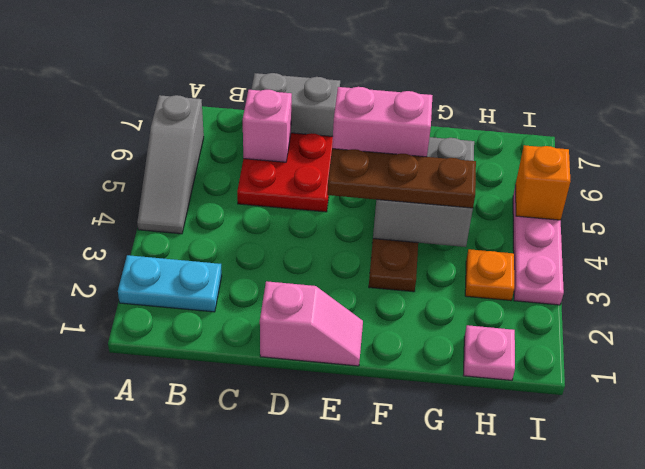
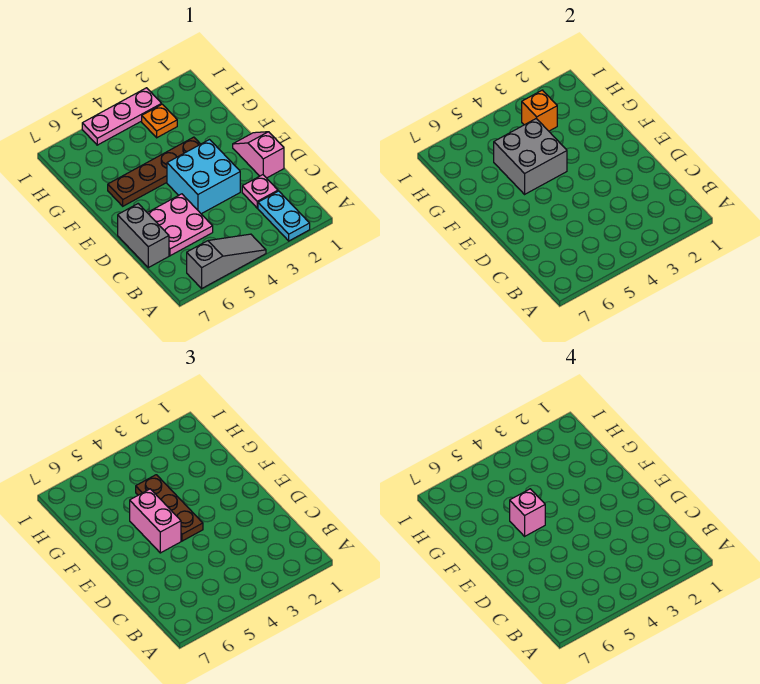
red plate C5:D6 level 1 -> pink plate C5:D6 level 1
pink brick C6 level 2 -> pink brick F5 level 4
none -> cyan brick D3:E4 level 1
pink plate H1 level 1 -> pink plate C2 level 1
orange brick I5 level 2 -> orange brick H3 level 2

